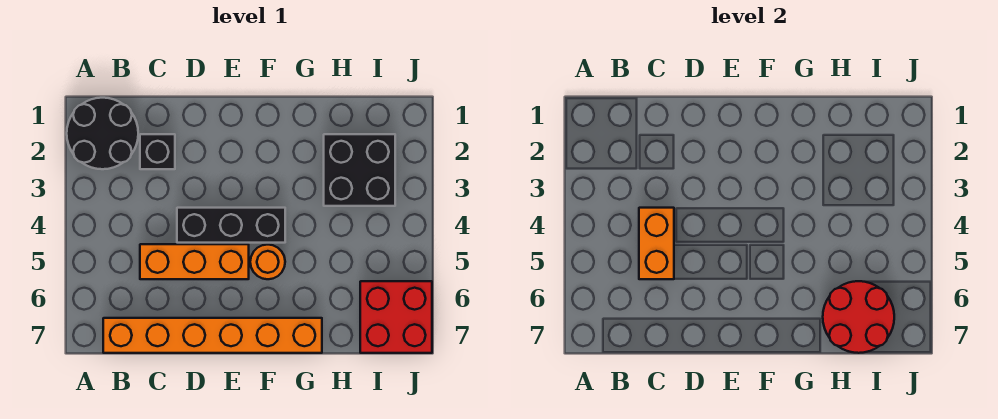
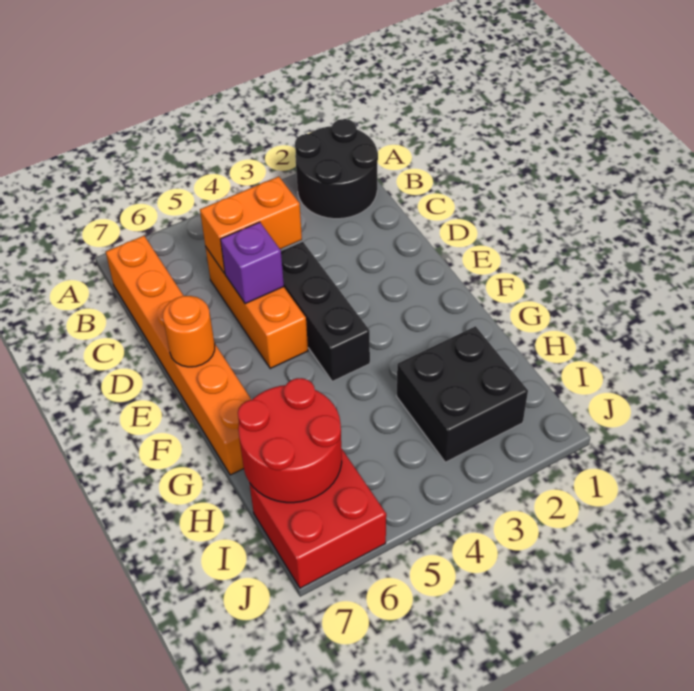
black brick C2 level 1 -> none
none -> purple brick D5 level 2
orange round brick F5 level 1 -> orange round brick E7 level 2

